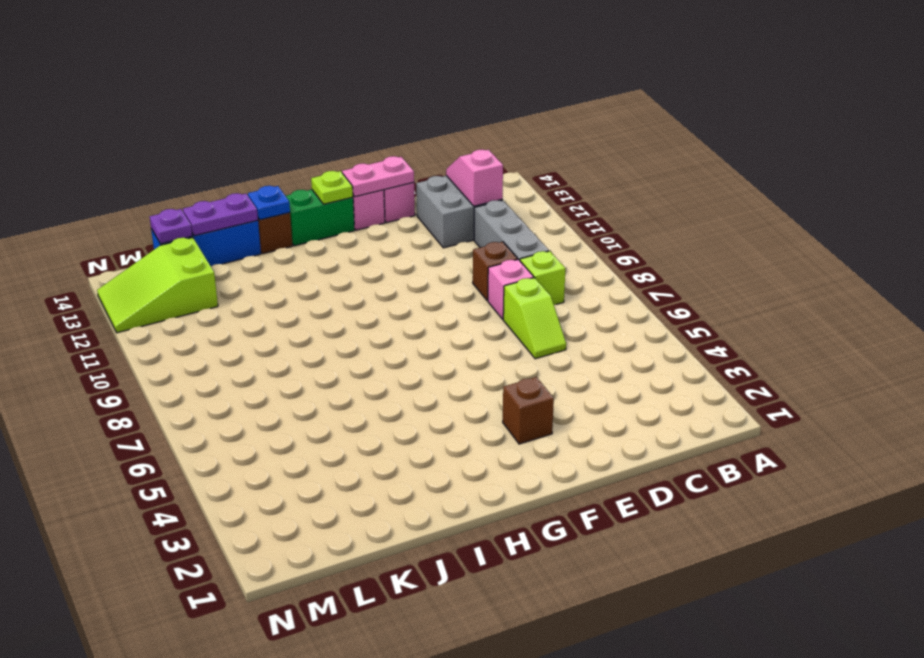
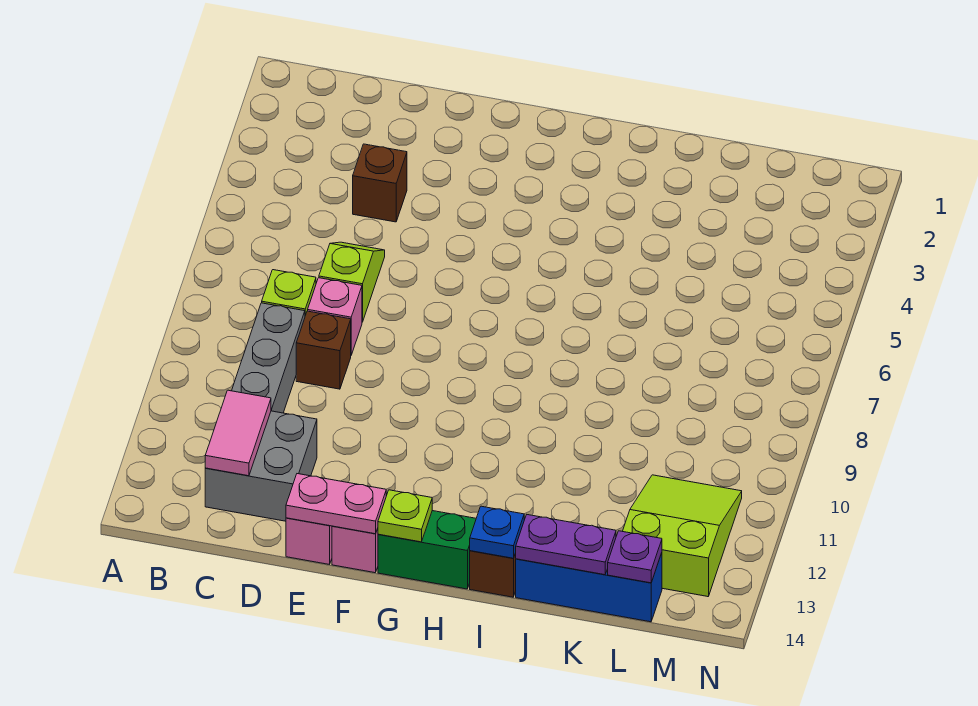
pink slope C12:C13 level 2 top 12 -> pink tile C12:C13 level 2
brown brick F3 level 1 -> brown brick D4 level 1
lime slope L12:N13 level 1 top L -> lime slope L11:M13 level 1 top 13

